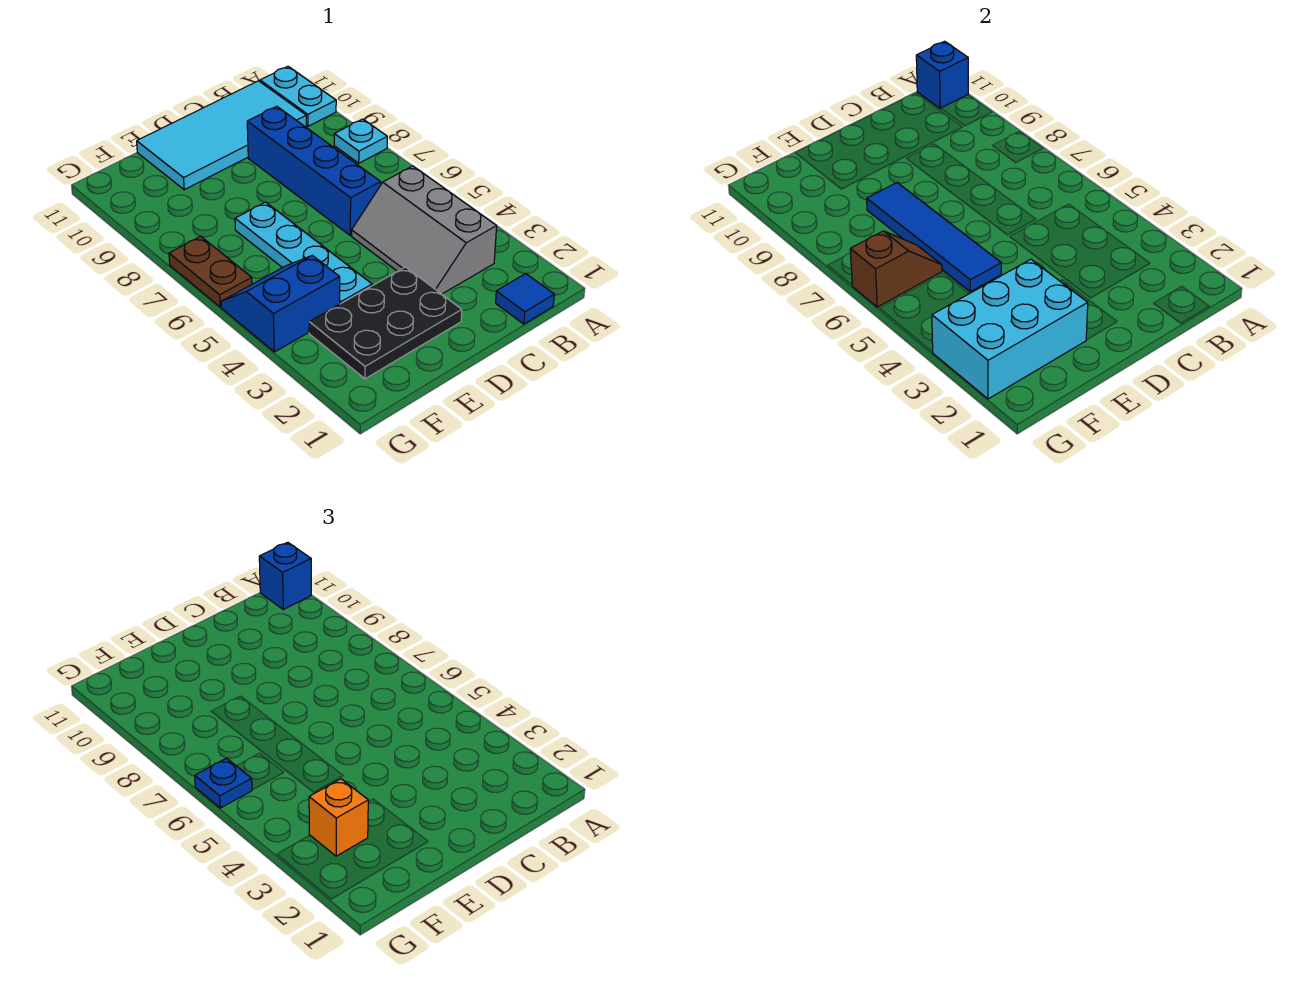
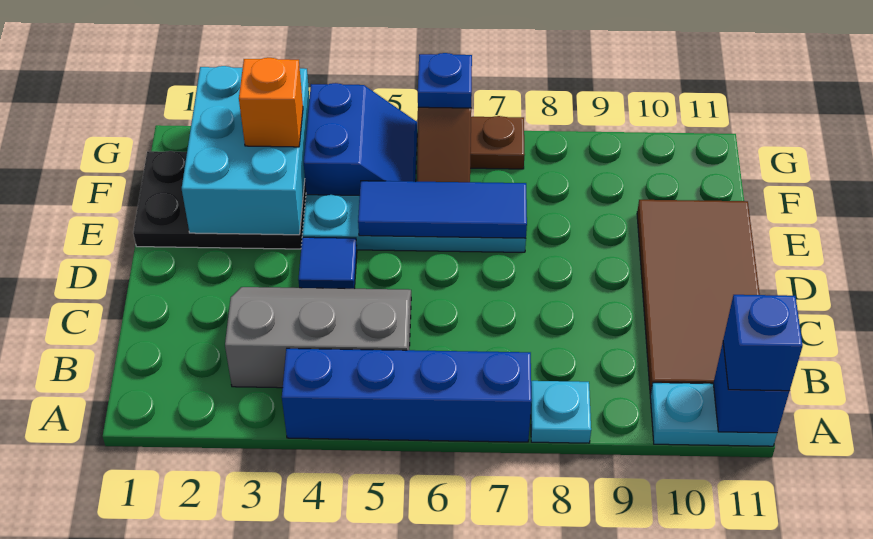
blue tile B1 level 1 -> blue tile D4 level 1
cyan tile B10:E11 level 1 -> brown tile B10:E11 level 1
blue brick C6:C9 level 1 -> blue brick A4:A7 level 1
black plate D2:F3 level 1 -> black plate E1:F3 level 1
blue tile E5:E8 level 2 -> blue tile E5:E7 level 2

